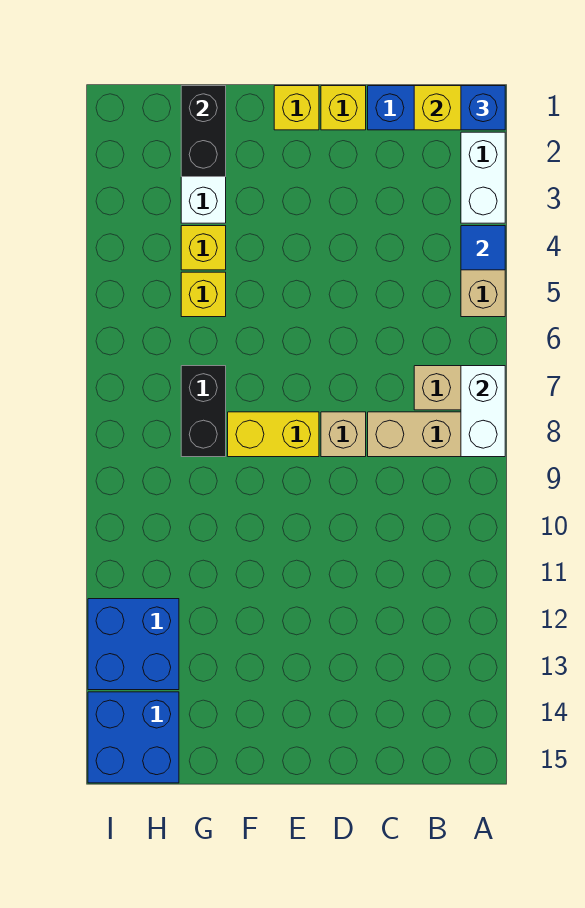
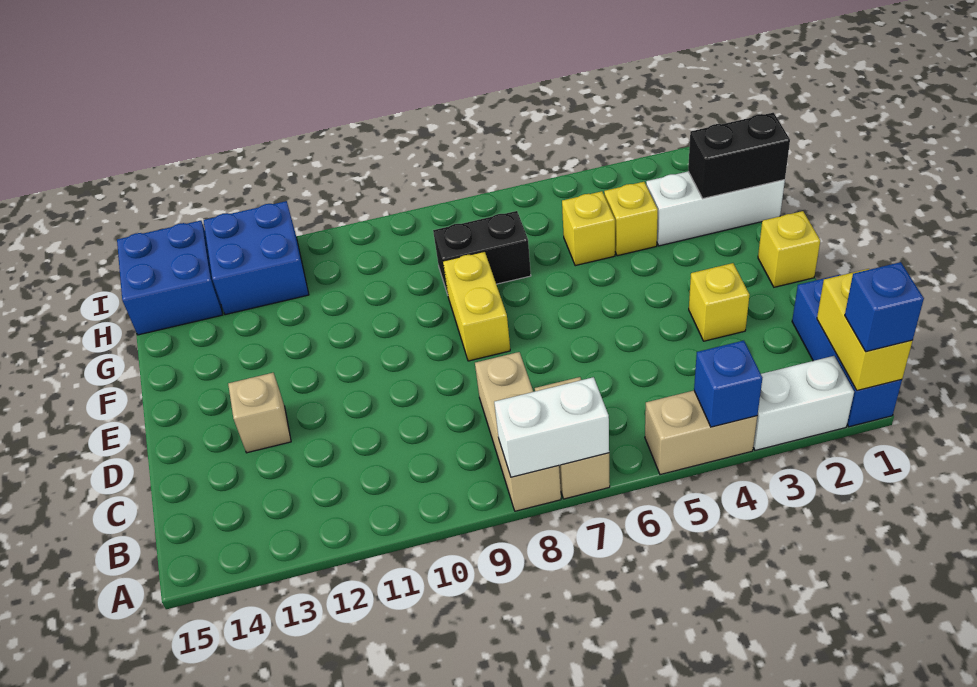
blue tile A4 level 2 -> blue brick A4 level 2
yellow brick D1 level 1 -> yellow brick D3 level 1
tan brick D8 level 1 -> tan brick D13 level 1

